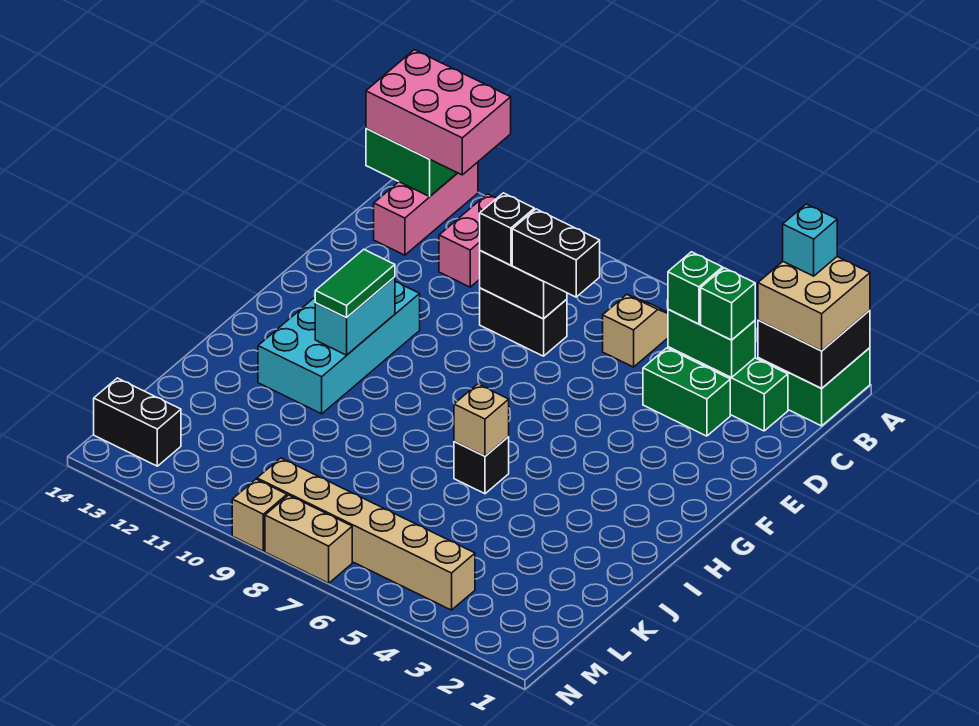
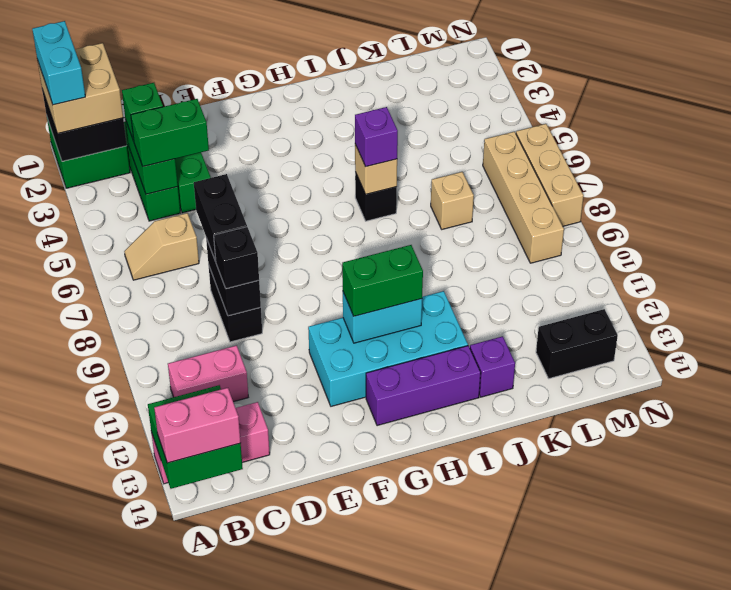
cyan brick A2 level 4 -> cyan brick A1:A2 level 4
pink brick A12:B14 level 3 -> pink brick A14:B14 level 3
green brick C4 level 3 -> green brick C4:D4 level 3
green tile G11:H11 level 3 -> green brick G11:H11 level 3
none -> purple brick G13:I13 level 1
none -> purple brick I6 level 3
none -> purple brick J13 level 1
tan brick M4:M9 level 1 -> tan brick M6:M9 level 1
black brick M13:M14 level 1 -> black brick L13:M13 level 1
tan brick N7:N8 level 1 -> tan brick N6:N8 level 1
tan brick N9 level 1 -> tan brick K7 level 1

